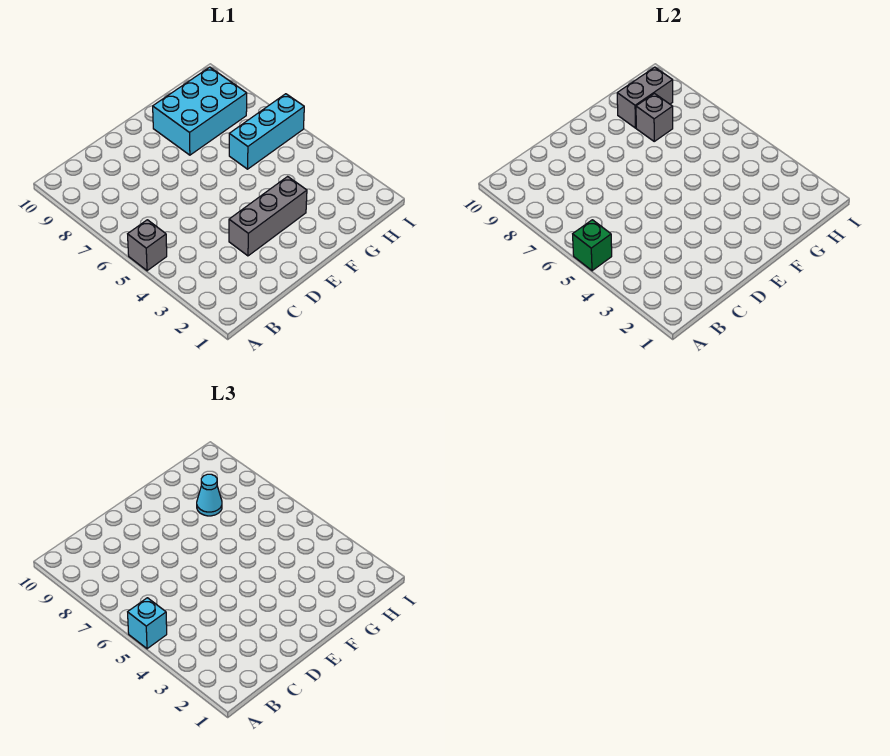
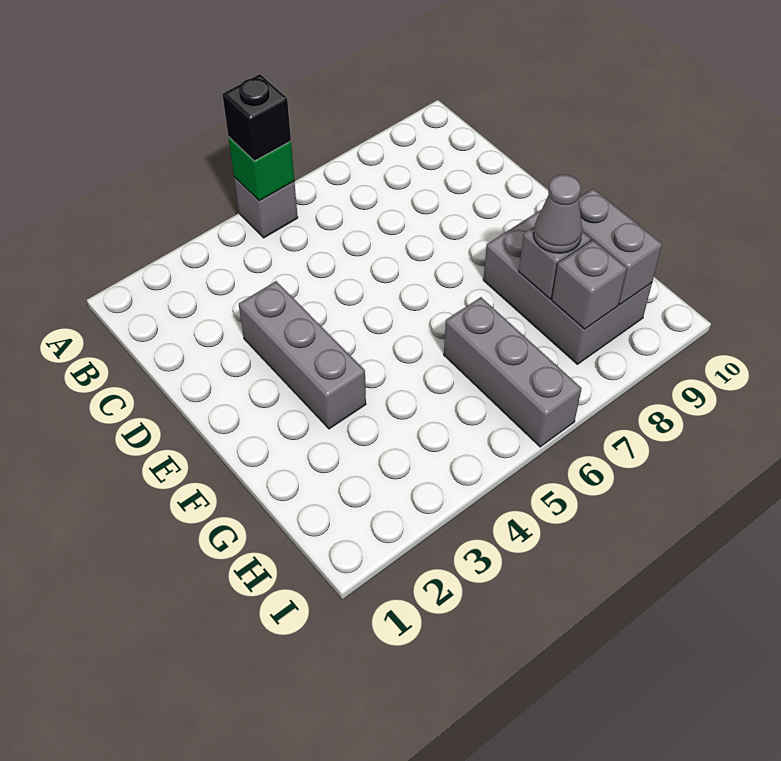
cyan brick A5 level 3 -> black brick A5 level 3
cyan brick F8:H9 level 1 -> grey brick F8:H9 level 1
cyan brick G6:I6 level 1 -> grey brick G6:I6 level 1
cyan cone G8 level 3 -> grey cone G8 level 3
none -> grey brick H8 level 2

